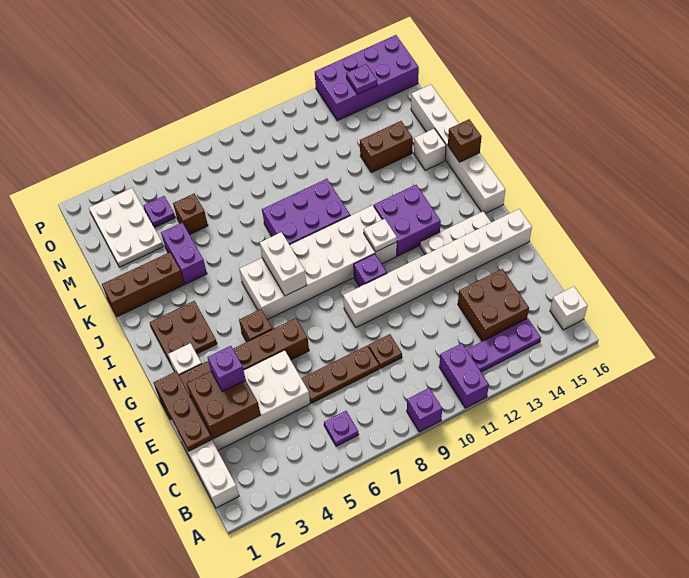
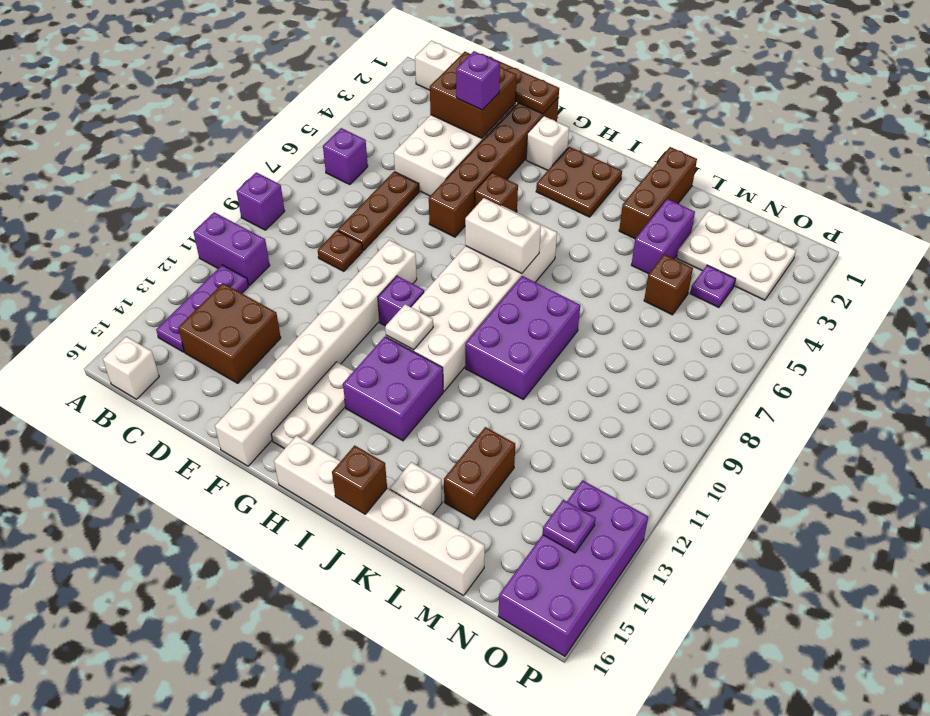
purple plate B6 level 1 -> purple brick B6 level 1
purple brick K4:L4 level 1 -> purple brick L3:L4 level 1

